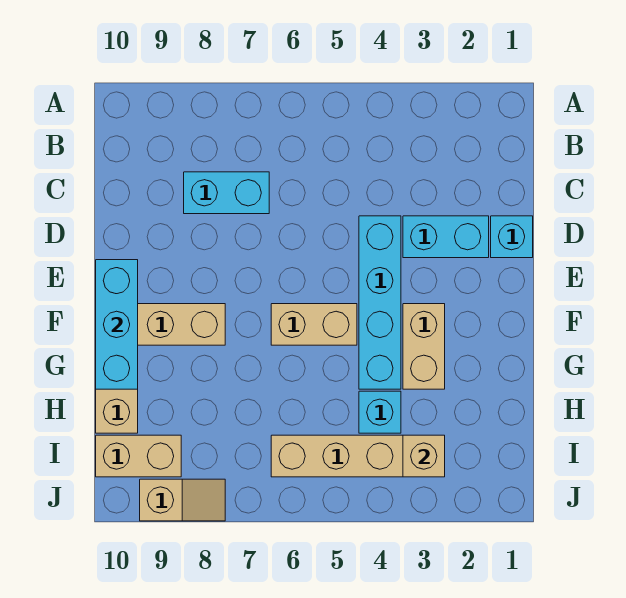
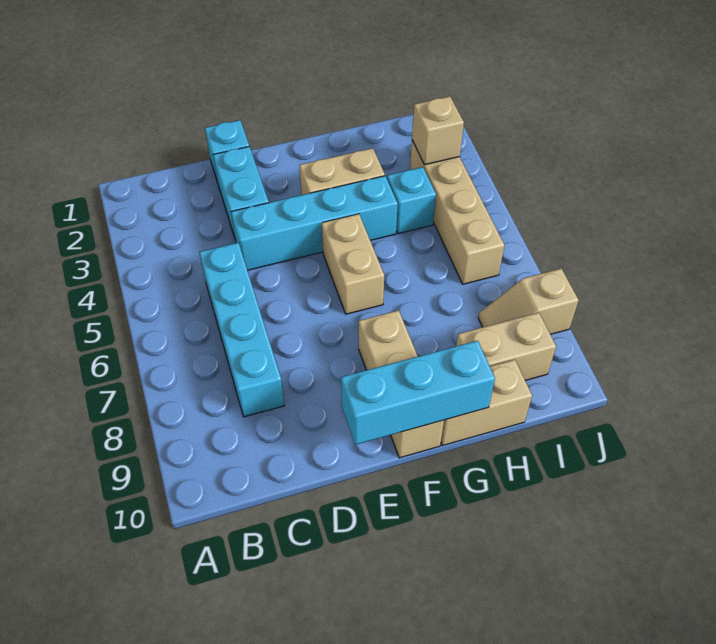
cyan brick C7:C8 level 1 -> cyan brick C5:C8 level 1
tan brick I9:I10 level 1 -> tan brick H9:I9 level 1
tan slope J8:J9 level 1 top 9 -> tan slope I8:J8 level 1 top J

